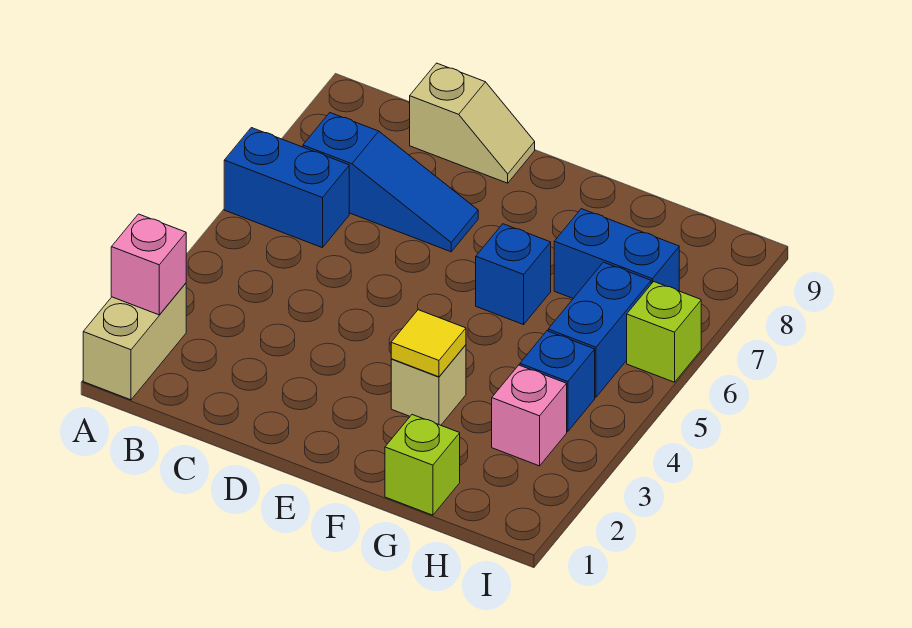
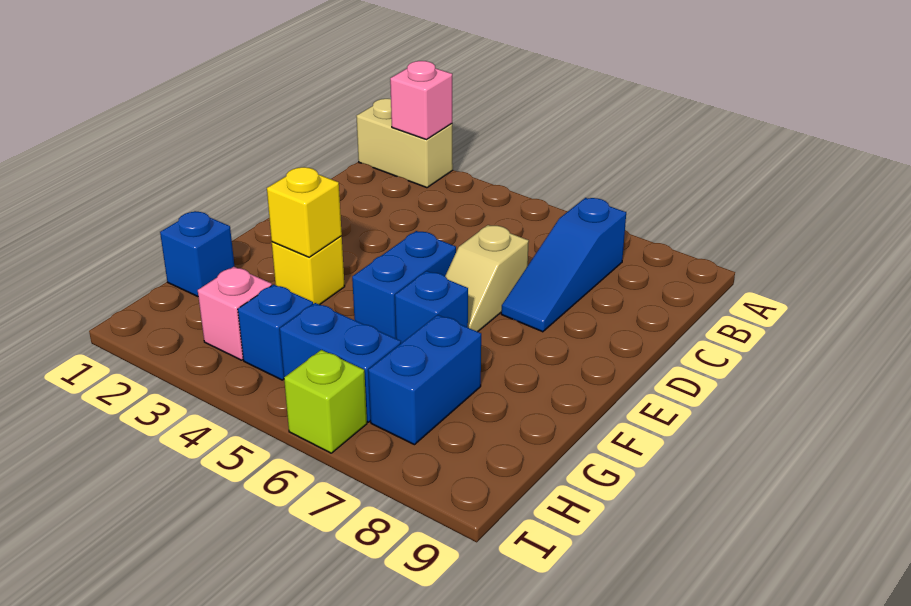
blue brick A6:B6 level 1 -> blue brick E5:F5 level 1
tan slope C9:D9 level 1 top C -> tan slope D6:E6 level 1 top D
tan brick F3 level 1 -> yellow brick F3 level 1
yellow tile F3 level 2 -> yellow brick F3 level 2
lime brick G1 level 1 -> blue brick G1 level 1

